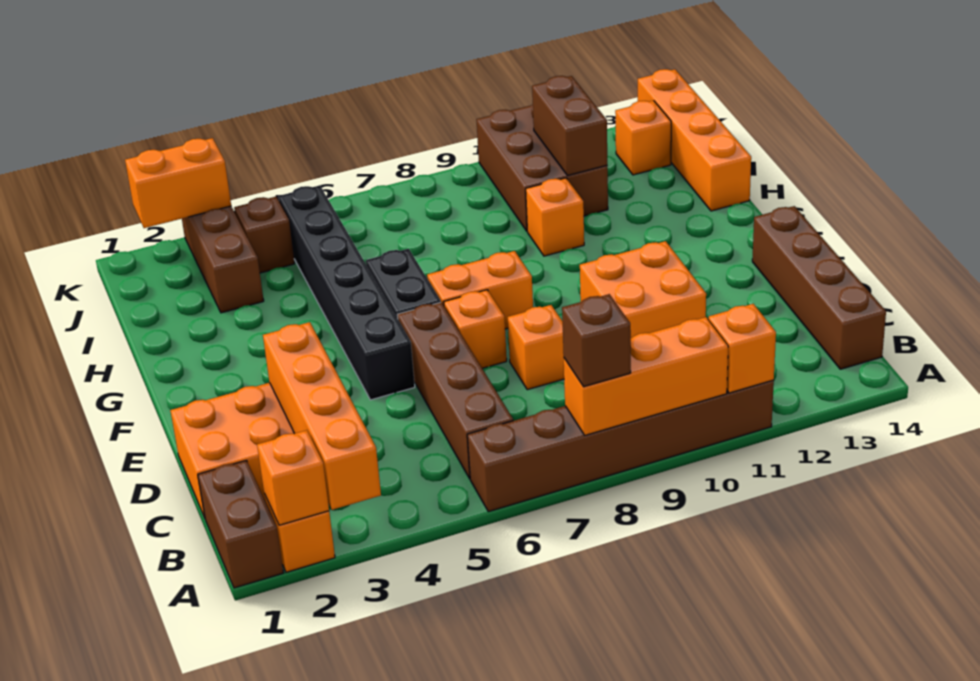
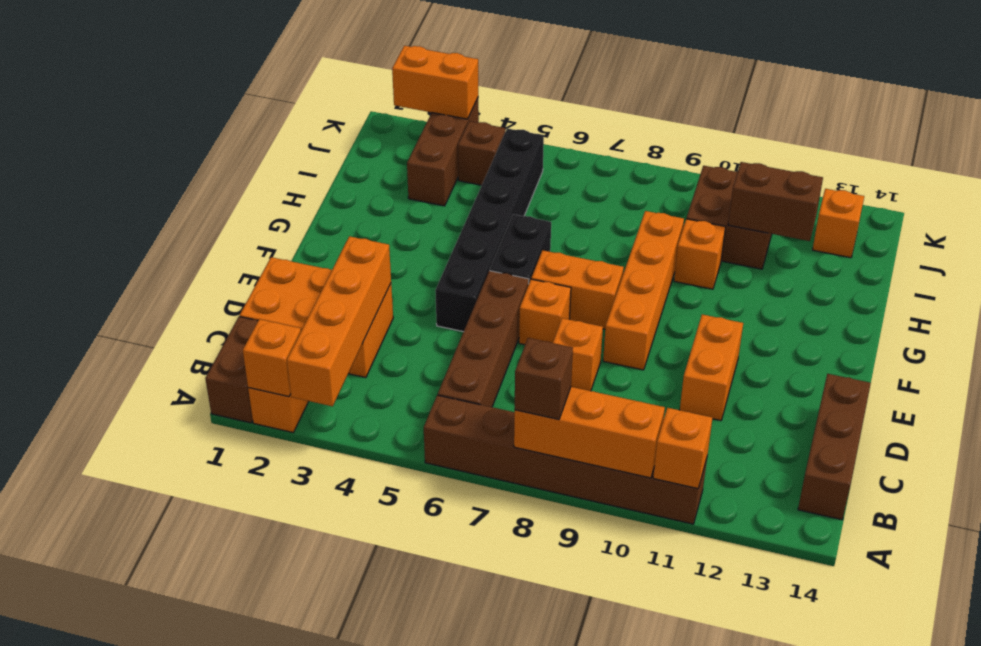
brown brick B14:E14 level 1 -> brown brick B14:D14 level 1
orange brick D10:E11 level 1 -> orange brick D11:E11 level 1
orange brick H14:K14 level 1 -> orange brick E9:H9 level 1
brown brick I10:K11 level 1 -> brown brick I10:J11 level 1
brown brick I11:J11 level 2 -> brown brick I11:I12 level 2

